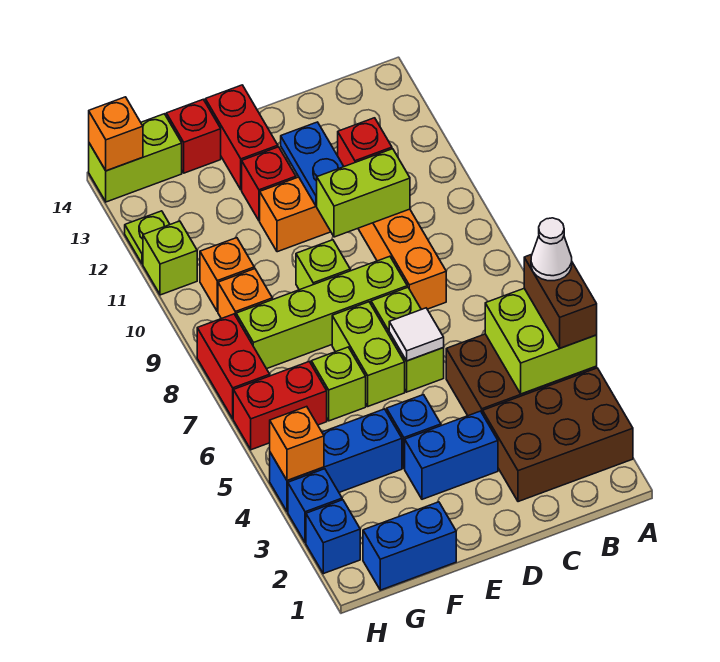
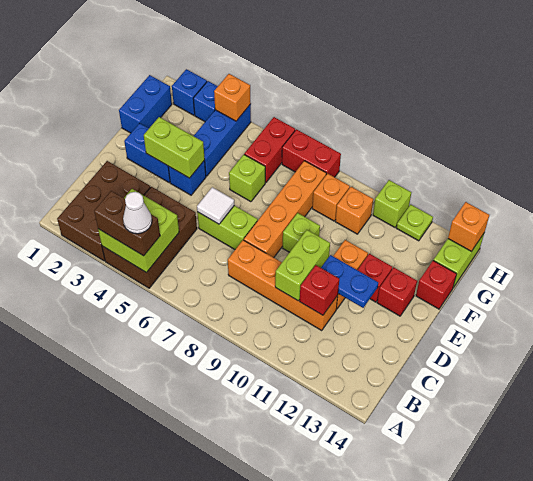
blue brick D3:E3 level 1 -> blue brick E2:E3 level 1
lime brick D8:G8 level 1 -> orange brick D8:G8 level 1
lime brick E6:E7 level 1 -> lime brick E3:E4 level 2
red brick E13:E14 level 1 -> red brick E13 level 1

